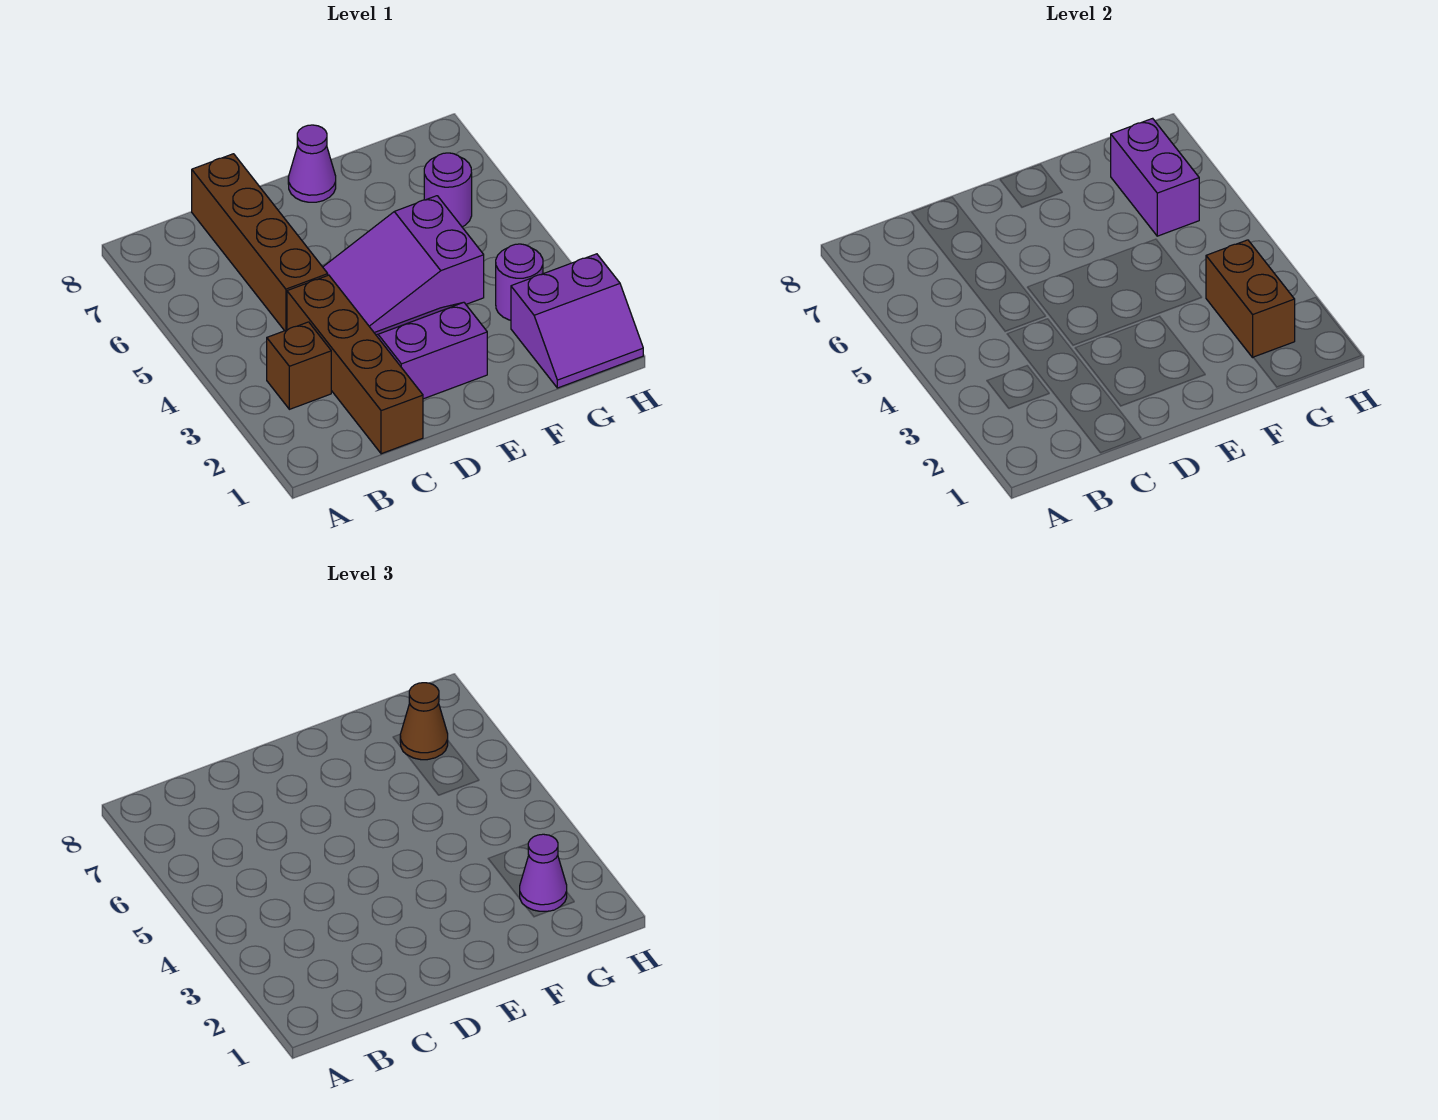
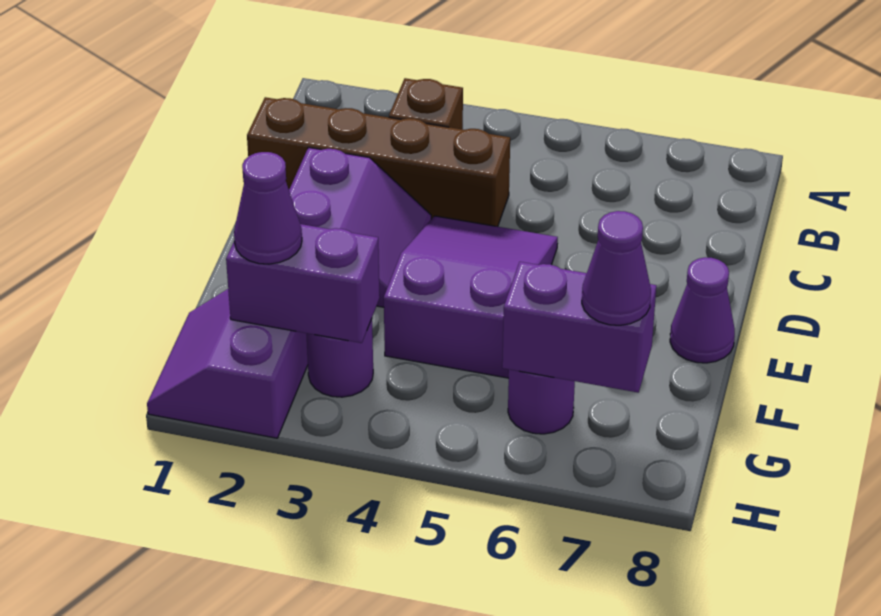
brown brick C5:C8 level 1 -> none
brown brick G2:G3 level 2 -> purple brick G2:G3 level 2
brown cone G7 level 3 -> purple cone G7 level 3

